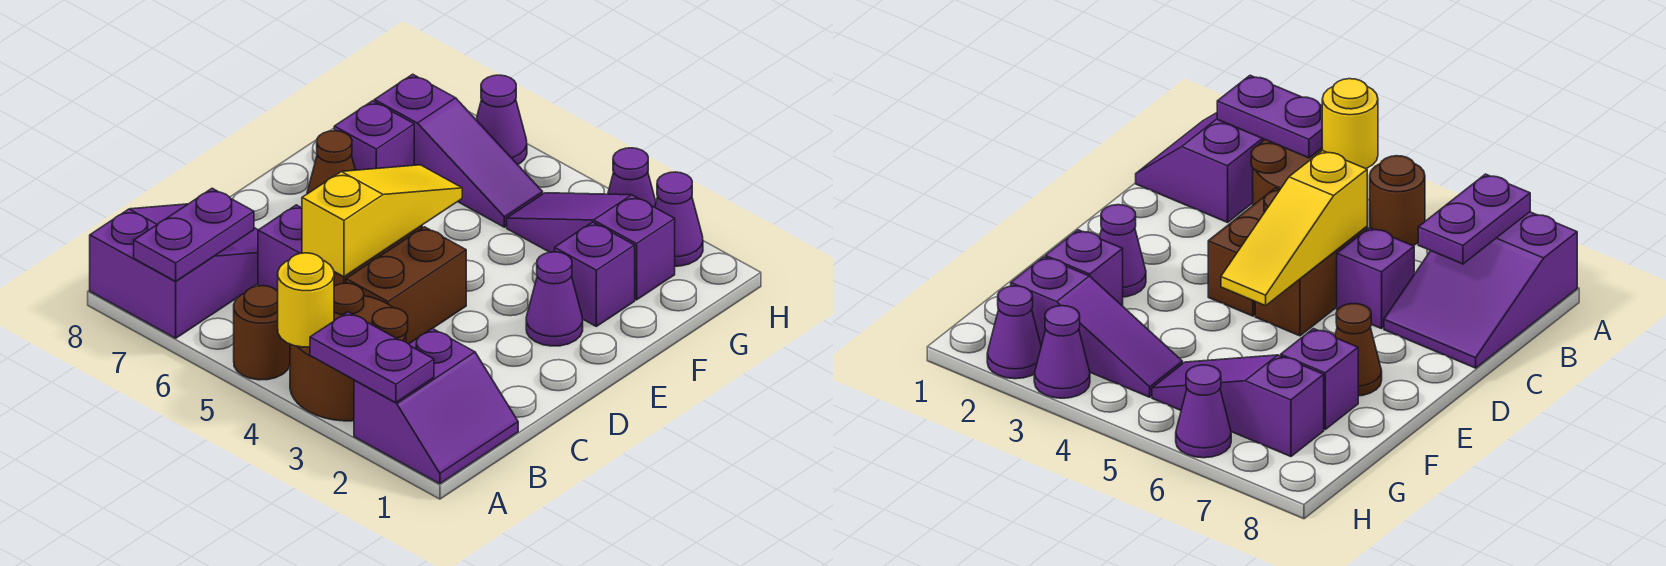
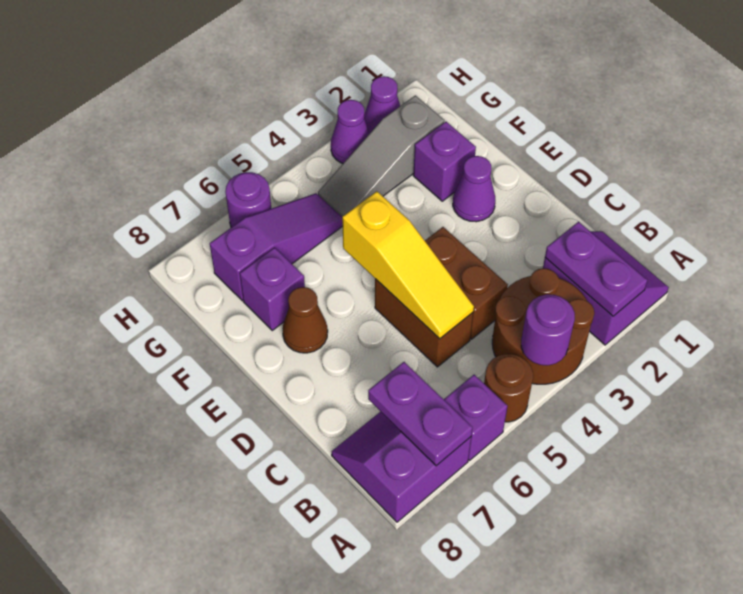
purple plate A2:A3 level 2 -> purple plate A2:B2 level 2
yellow round brick A4 level 2 -> purple round brick A4 level 2
purple slope A7:C8 level 1 top A -> purple slope A7:B8 level 1 top A
yellow slope C5:E5 level 2 top C -> yellow slope C5:E5 level 2 top E
purple brick C6 level 1 -> purple brick A6 level 1
purple slope G2:G4 level 1 top 2 -> grey slope G2:G4 level 1 top 2
purple cone H6 level 1 -> purple round brick H6 level 1

